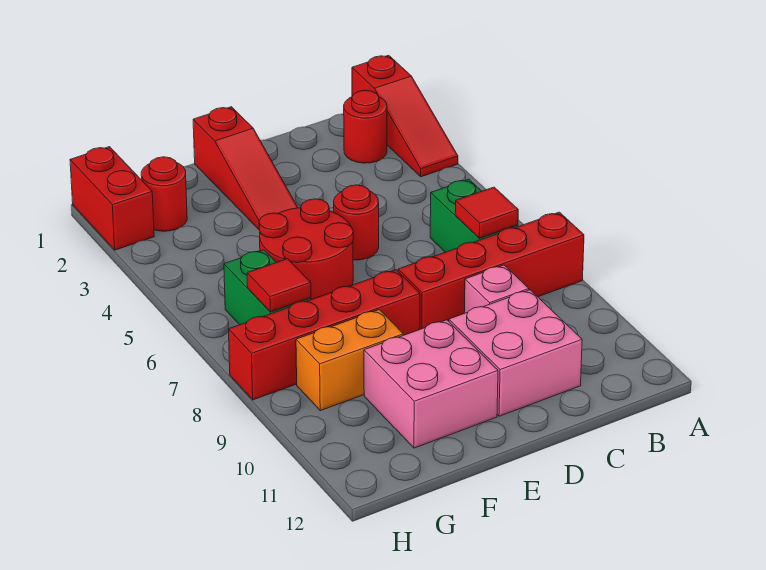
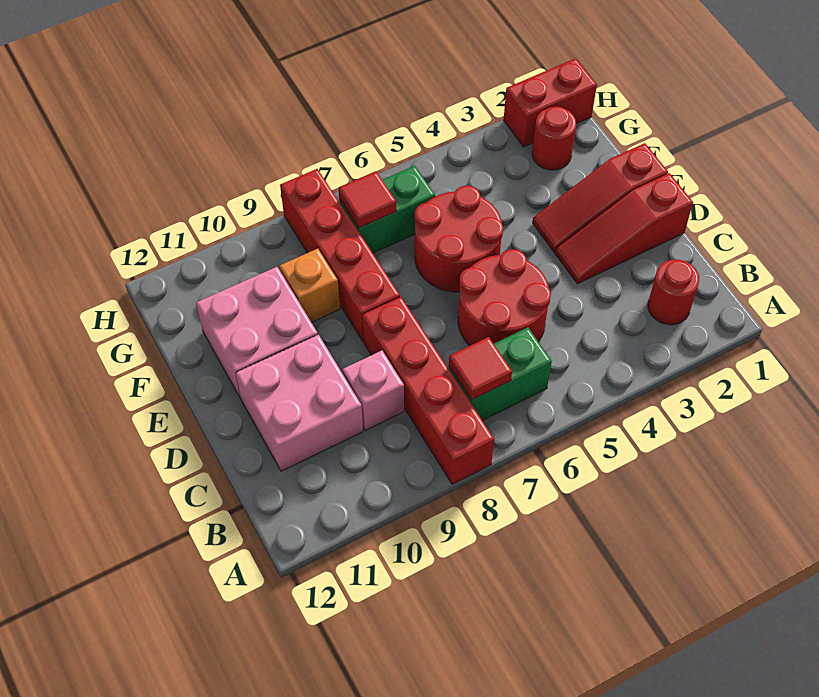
red slope A1:A3 level 1 top 1 -> red slope D1:D3 level 1 top 1
red round brick D5 level 1 -> red round brick C5:D6 level 1
orange brick F9:G9 level 1 -> orange brick F9 level 1

